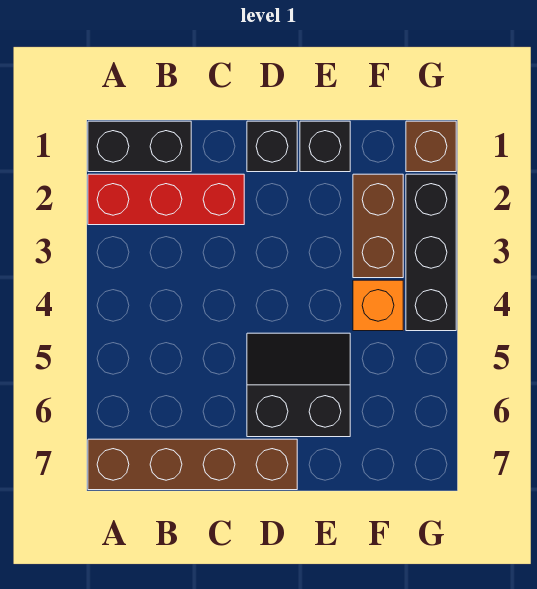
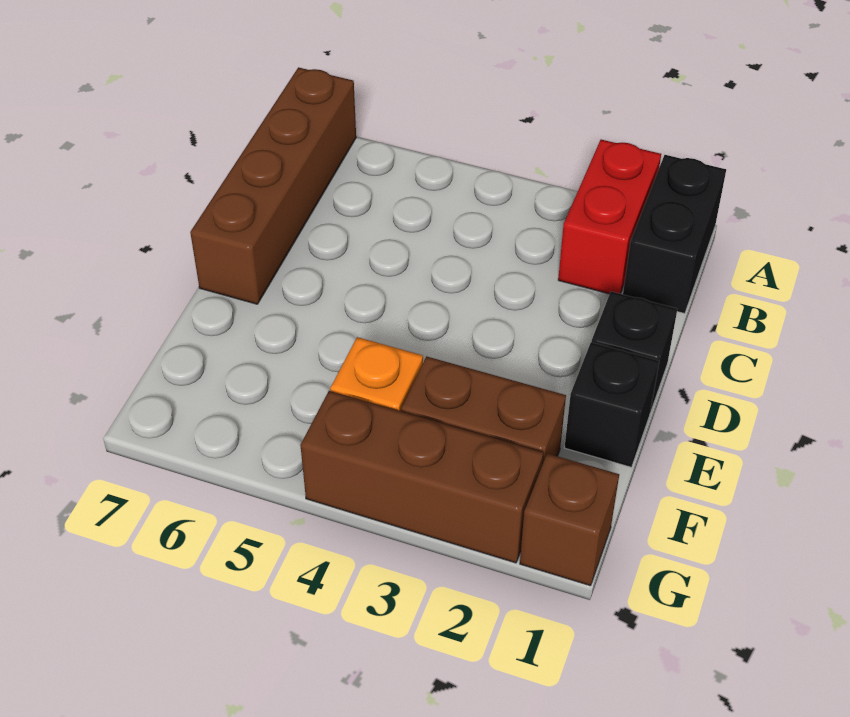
red brick A2:C2 level 1 -> red brick A2:B2 level 1
black slope D5:E6 level 1 top 6 -> none
black brick G2:G4 level 1 -> brown brick G2:G4 level 1

